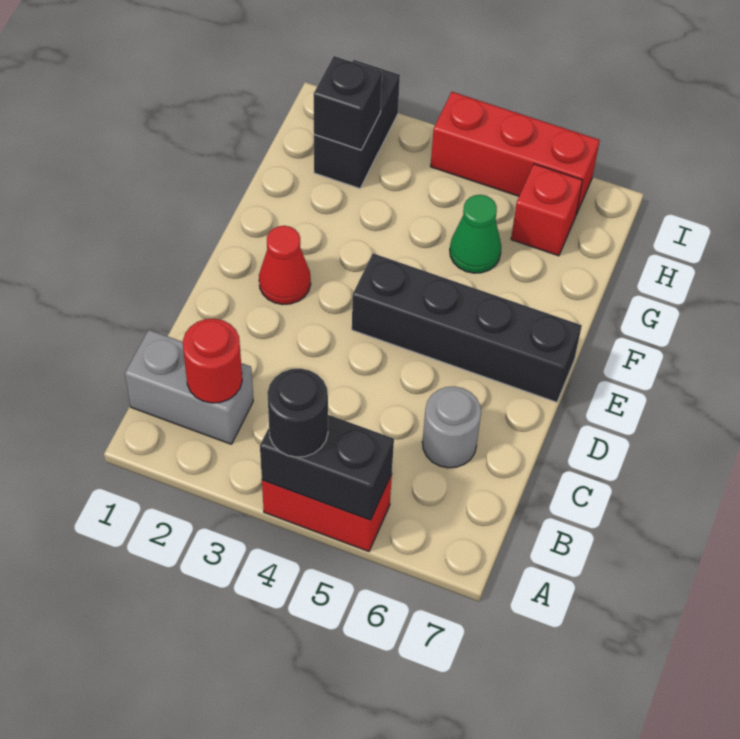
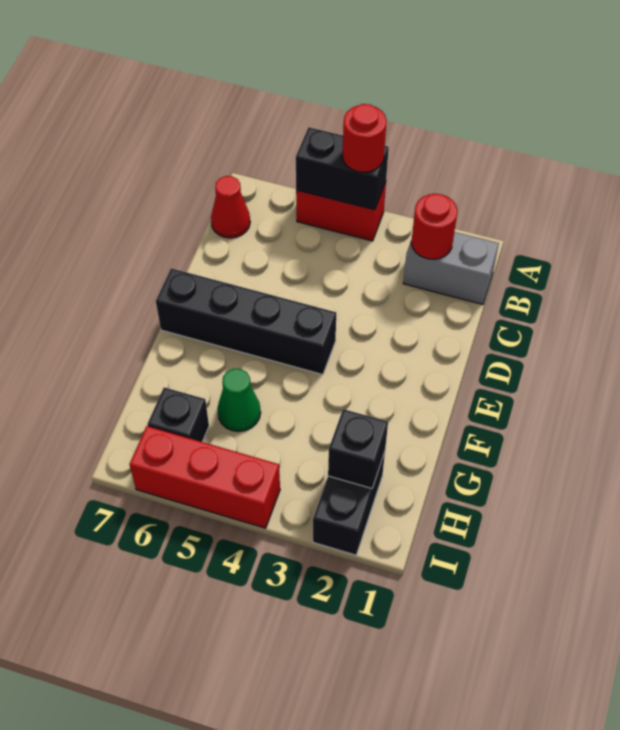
black round brick A4 level 3 -> red round brick A4 level 3
grey round brick C6 level 1 -> none
red cone E2 level 1 -> red cone B7 level 1
red brick H6 level 1 -> black brick H6 level 1

